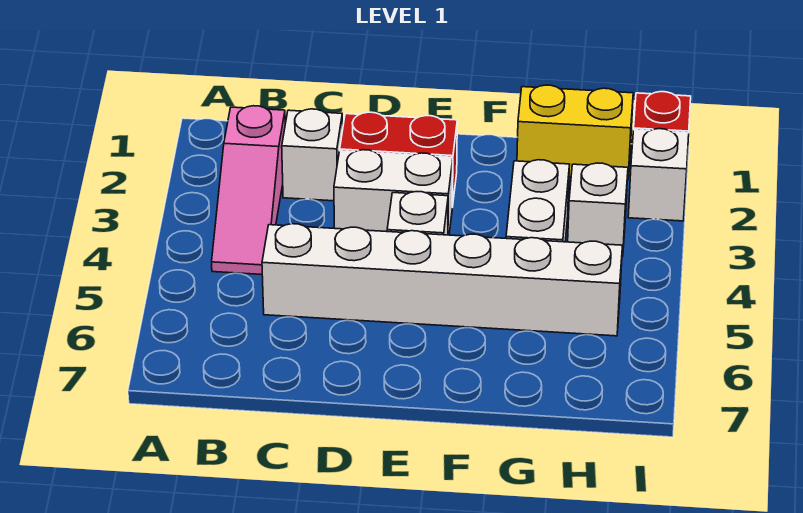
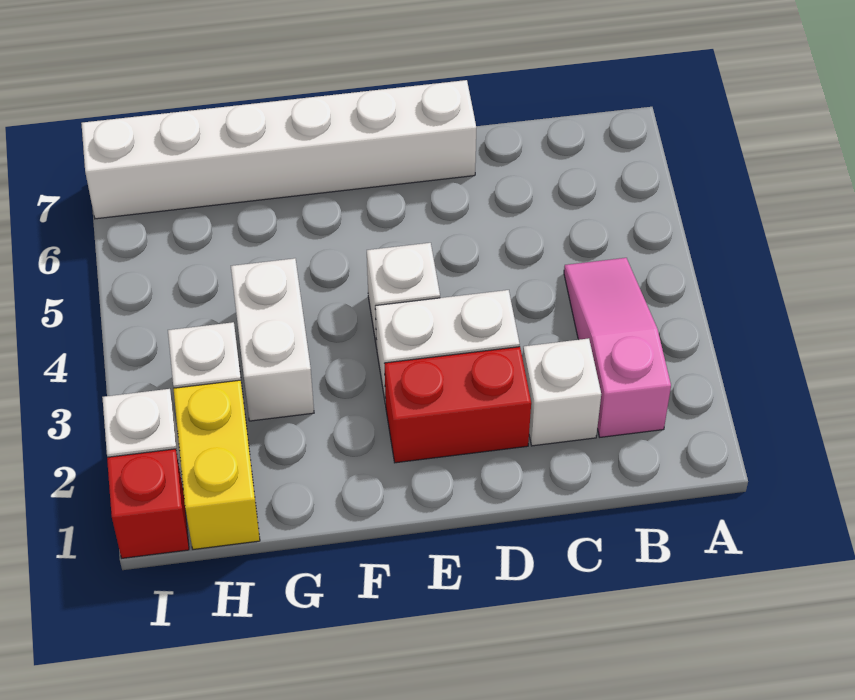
white brick C5:H5 level 1 -> white brick D7:I7 level 1
yellow brick G1:H1 level 1 -> yellow brick H1:H2 level 1

